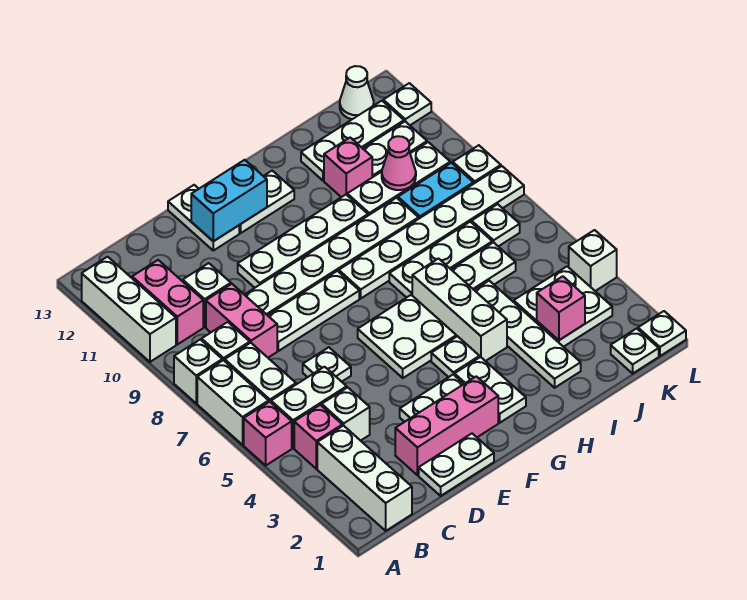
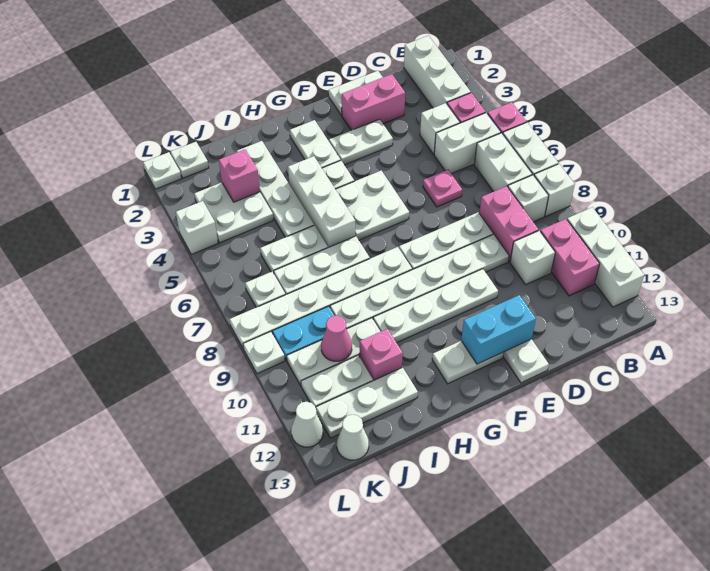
pink brick D2:F2 level 1 -> pink brick D2:E2 level 1
white plate D6 level 1 -> pink plate D6 level 1
white plate L12 level 1 -> white cone L12 level 1

